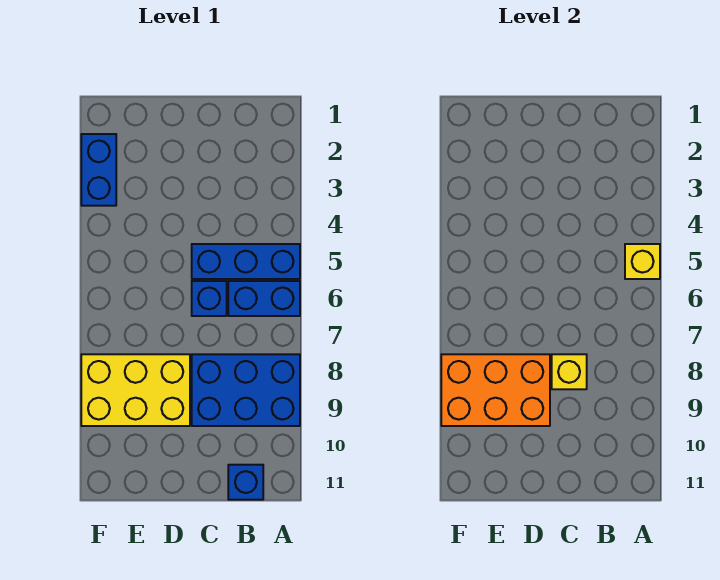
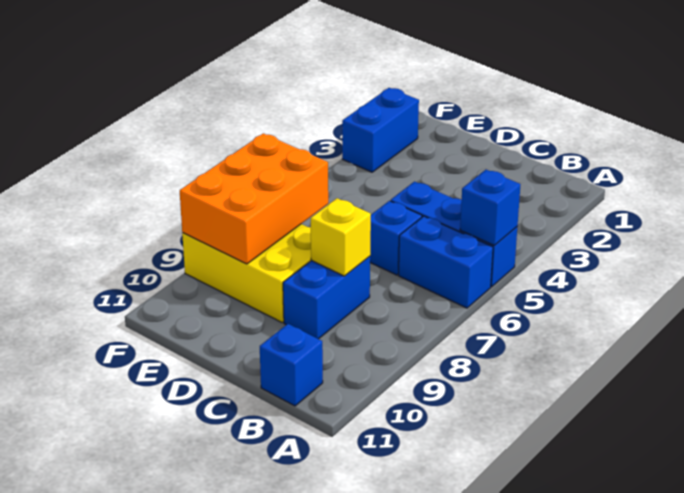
yellow brick A5 level 2 -> blue brick A5 level 2
blue brick A8:C9 level 1 -> blue brick C8:C9 level 1
orange brick D8:F9 level 2 -> orange brick E7:F9 level 2

